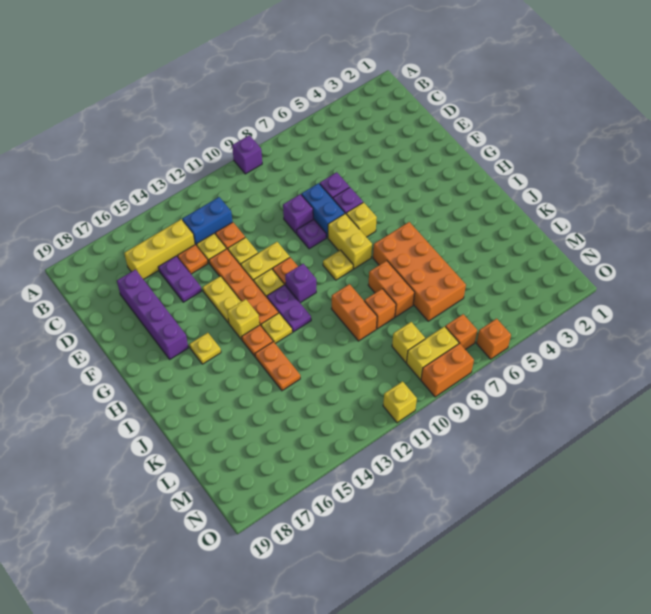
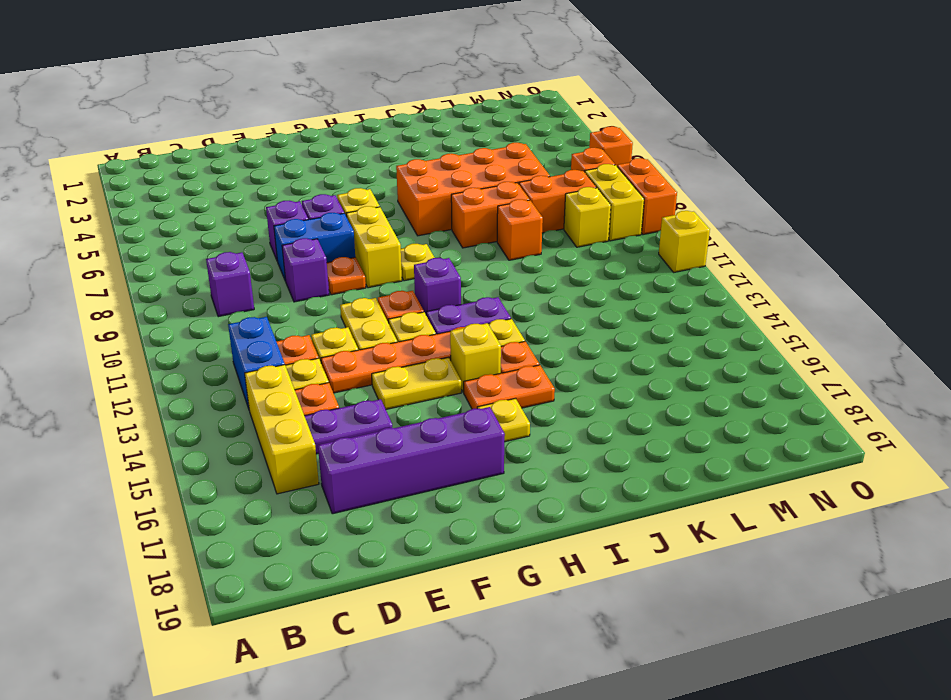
purple brick A9 level 1 -> purple brick C9 level 1
purple plate F9 level 1 -> orange plate F9 level 1
yellow brick G8:H8 level 1 -> yellow brick G8:G9 level 1
orange brick J10:K10 level 1 -> orange brick L8:M8 level 1
orange plate J14:K14 level 1 -> orange plate H15:I15 level 1

